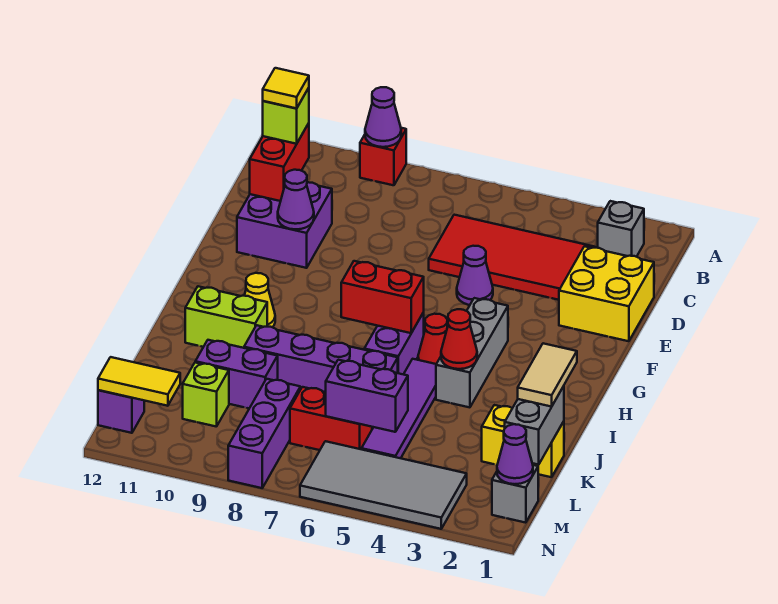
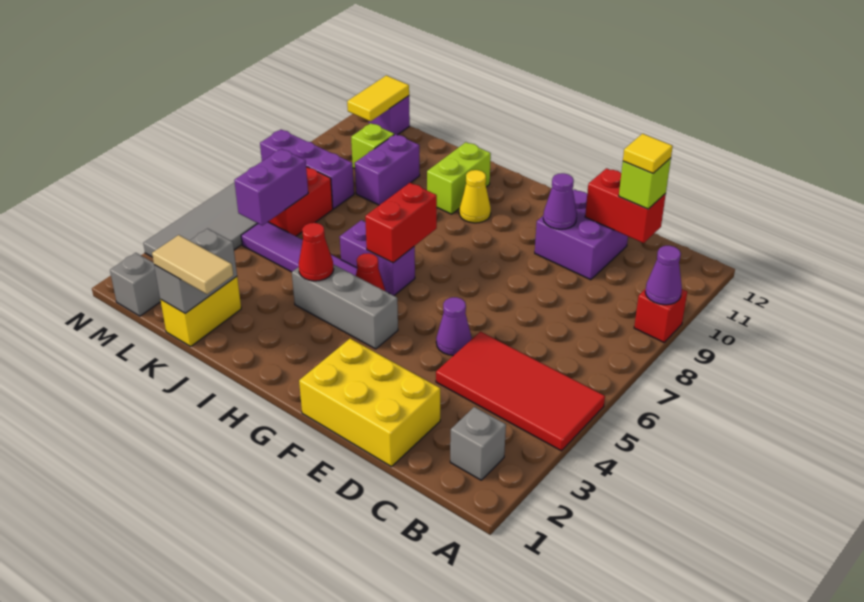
red tile C3:D6 level 1 -> red tile A4:D5 level 1
yellow brick D1:E2 level 1 -> yellow brick D1:F2 level 1
purple brick J6:J9 level 1 -> none
grey brick K1:L1 level 2 -> grey brick K1:K2 level 2
purple cone M1 level 2 -> none

